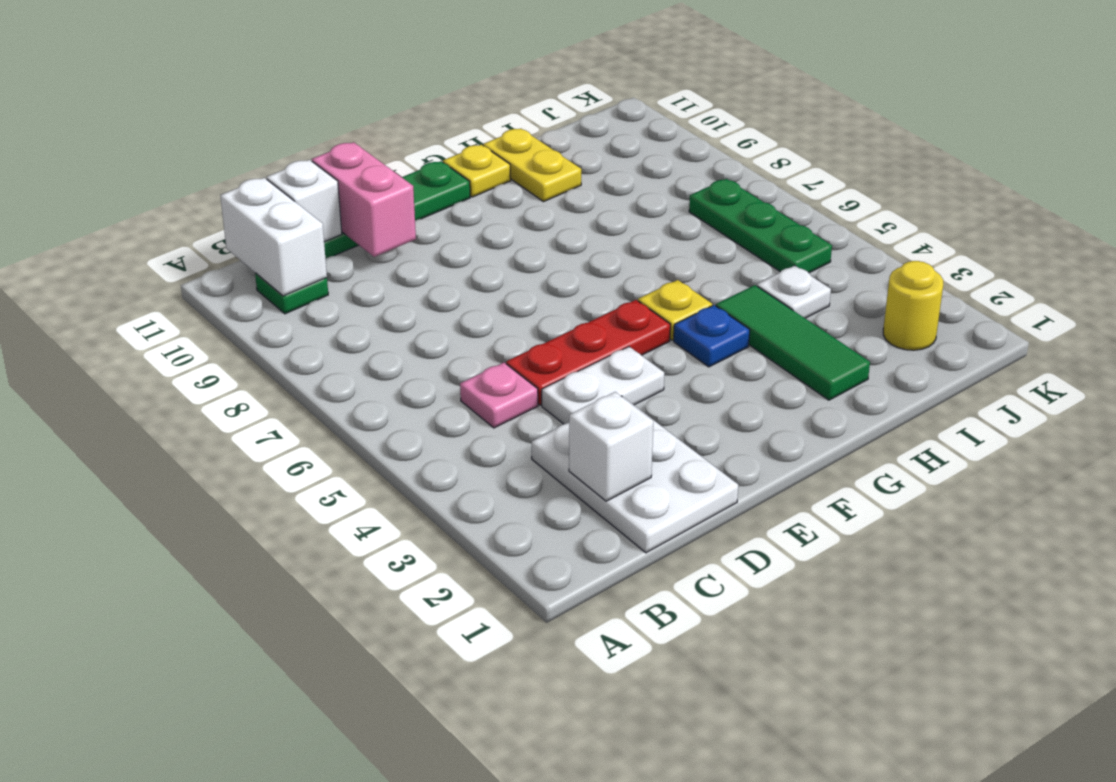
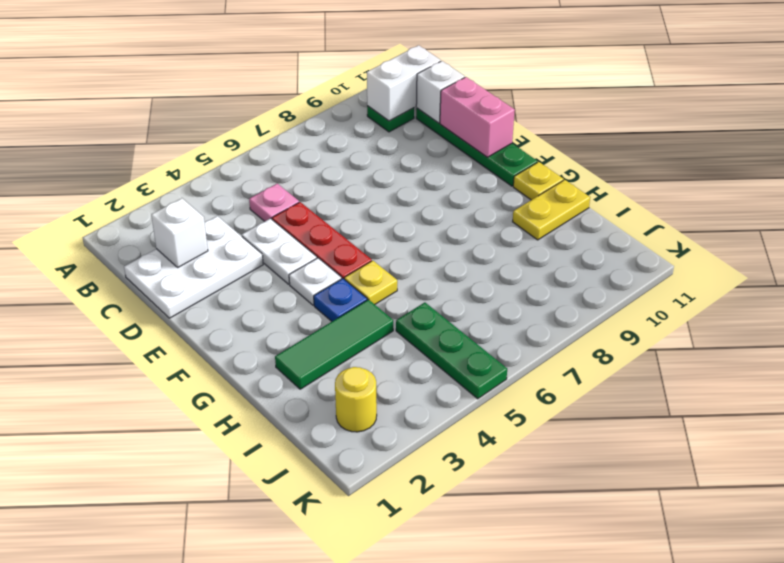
pink brick D10:D11 level 2 -> pink brick D11:E11 level 2
white plate I4 level 1 -> white plate F4 level 1
green plate J5:J7 level 1 -> green plate I5:K5 level 1

